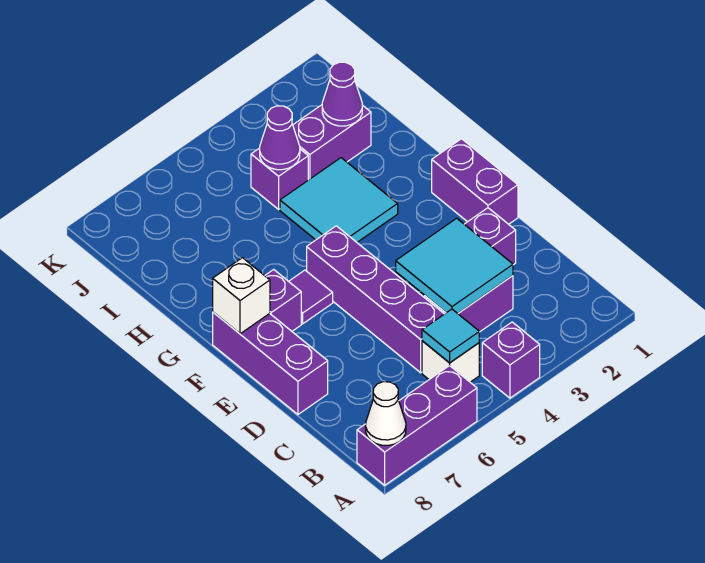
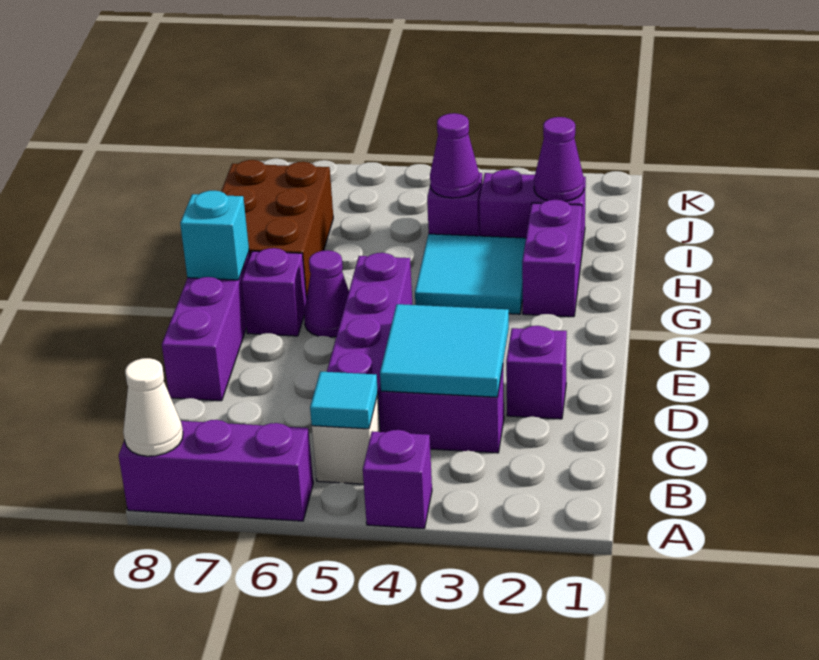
purple brick E1:F1 level 1 -> purple brick G2:H2 level 1
purple tile F6 level 1 -> purple cone F6 level 1
white brick F8 level 2 -> cyan brick F8 level 2
none -> brown brick G7:I8 level 1

